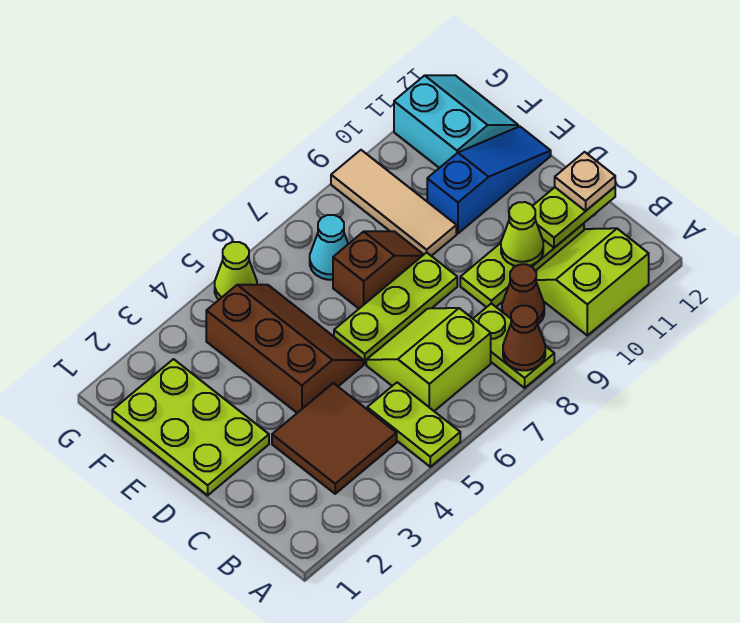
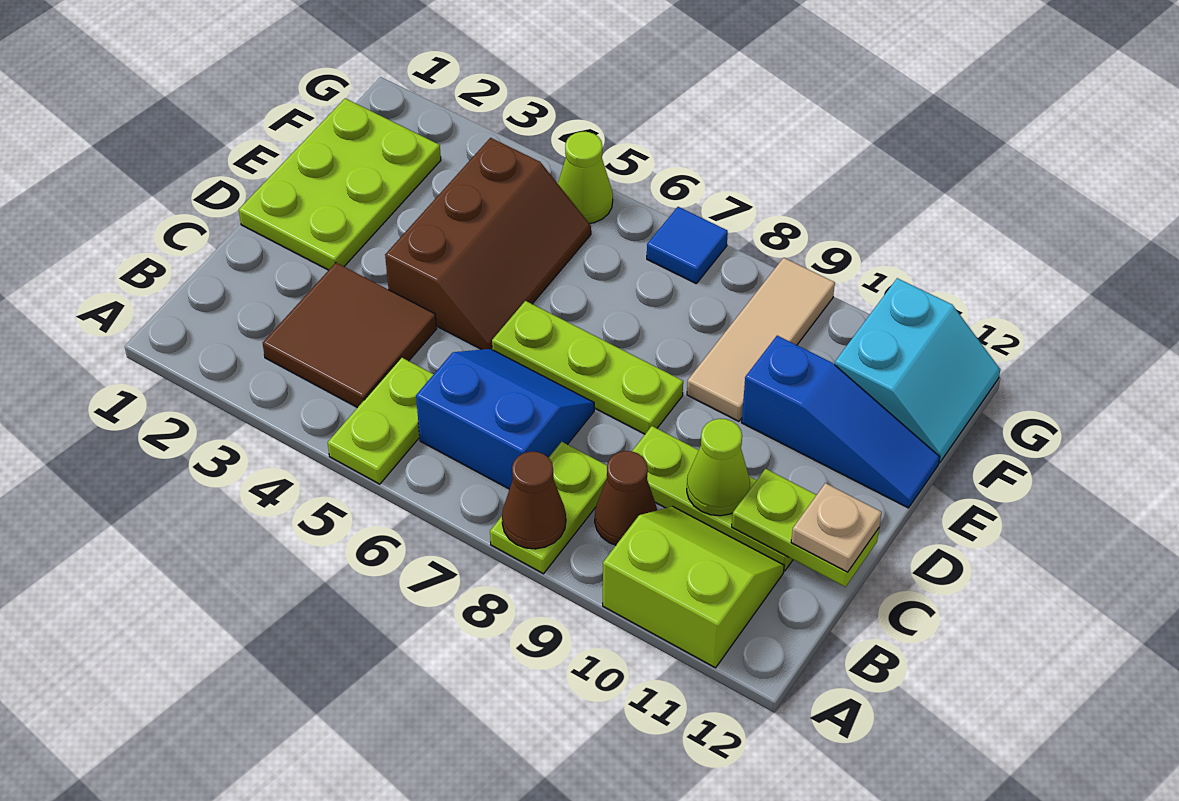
lime slope B6:C7 level 1 top B -> blue slope B6:C7 level 1 top B
brown slope E7:E8 level 1 top 7 -> none
cyan cone F7 level 1 -> none
none -> blue tile G7 level 1

